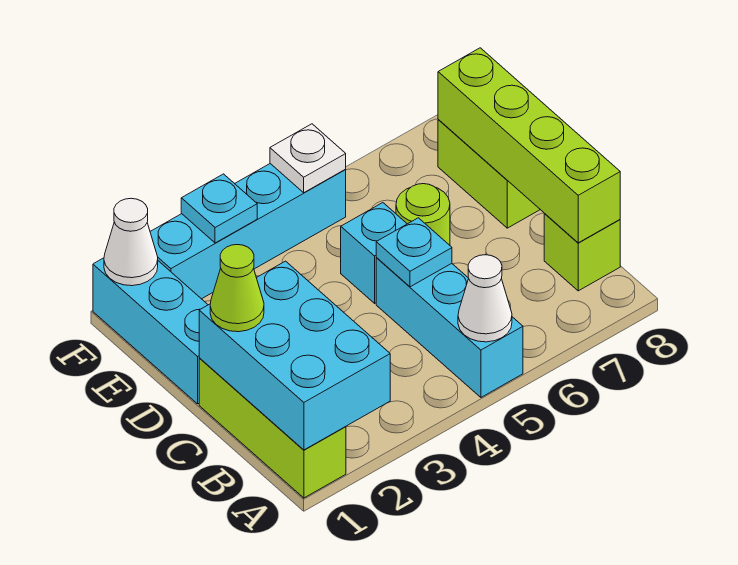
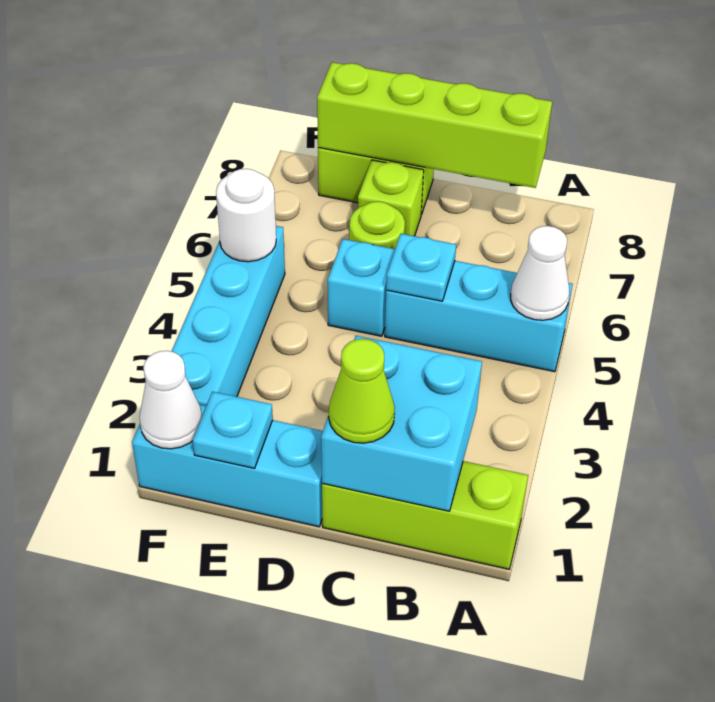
cyan brick A1:C2 level 2 -> cyan brick B1:C2 level 2
lime brick B8 level 1 -> lime brick D7 level 1
cyan plate F3 level 2 -> cyan plate E1 level 2
white plate F5 level 2 -> white round brick F5 level 2

